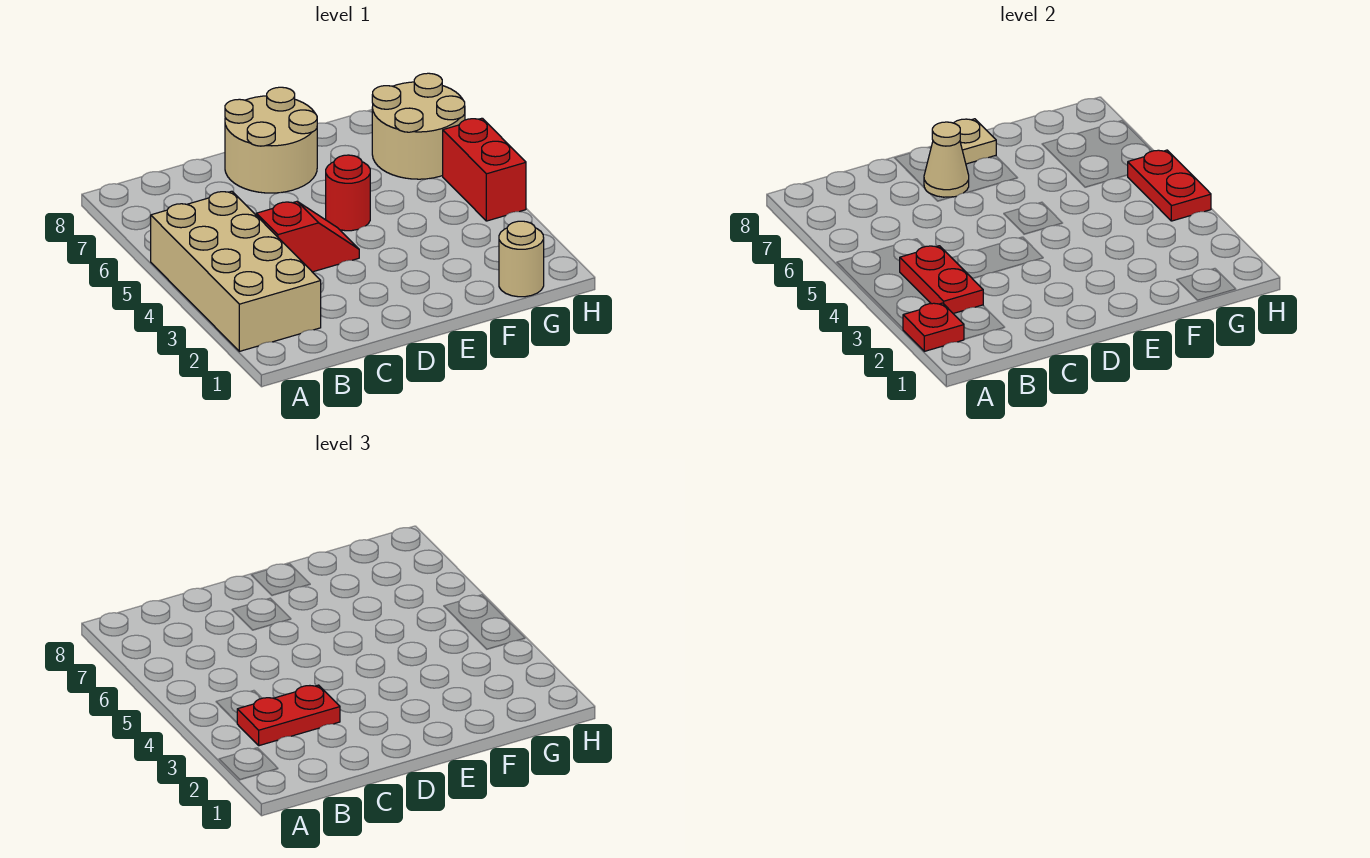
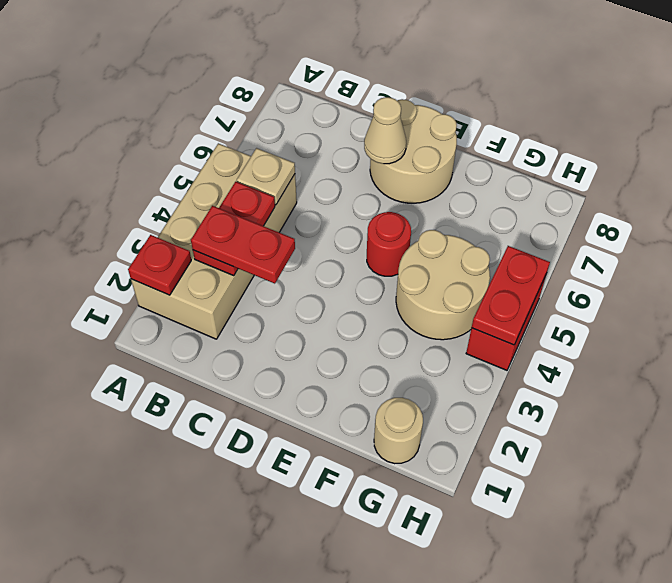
red slope C4:D4 level 1 top C -> none
tan plate E8 level 2 -> tan plate B5 level 2
tan round brick G6:H7 level 1 -> tan round brick F4:G5 level 1

